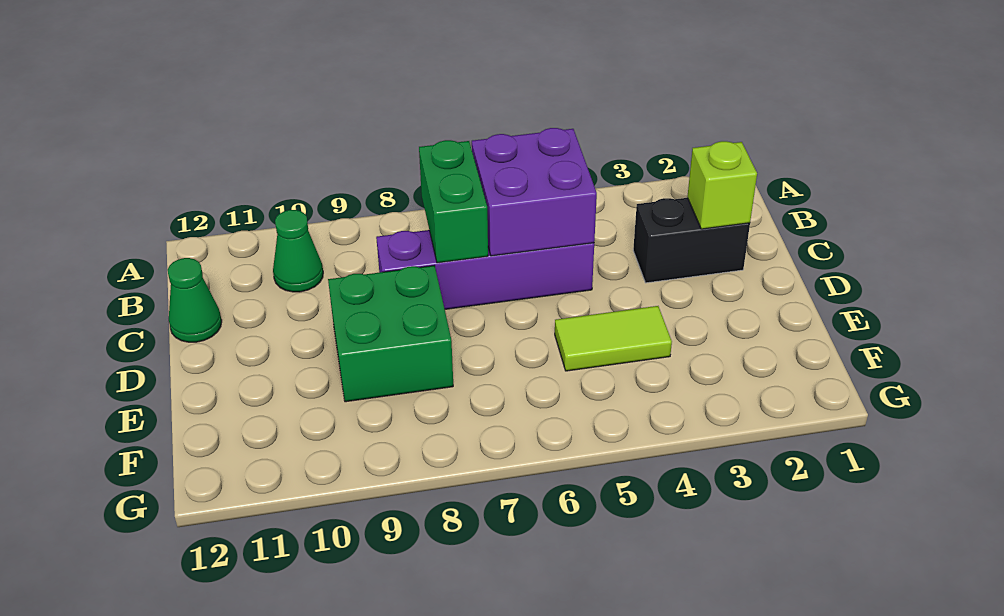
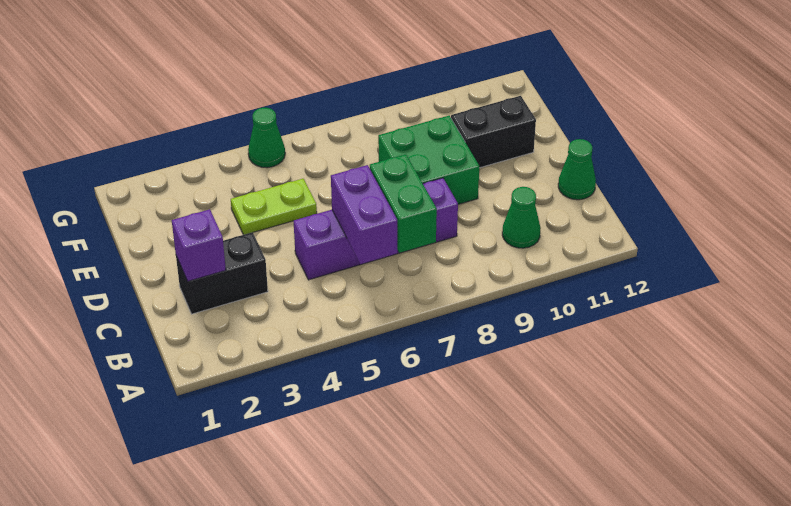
purple brick B5:C6 level 2 -> purple brick B6:C6 level 2
lime brick C2 level 2 -> purple brick C2 level 2
lime tile E4:E5 level 1 -> lime plate E4:E5 level 1
none -> black brick E10:E11 level 1
none -> green cone G5 level 1

